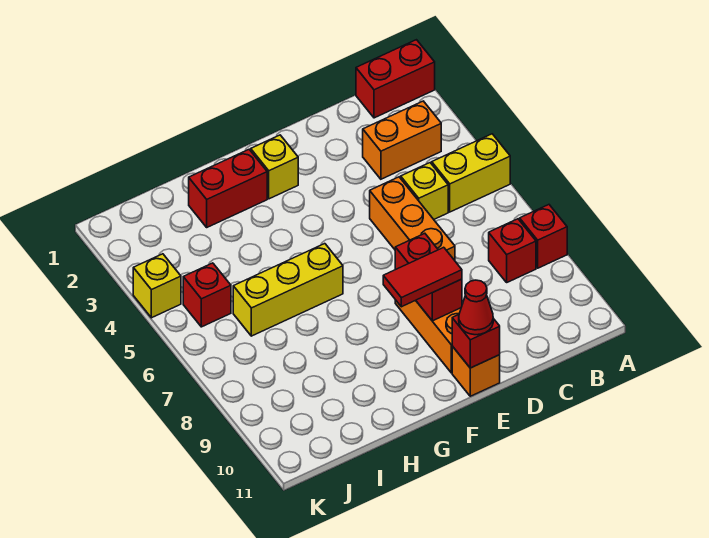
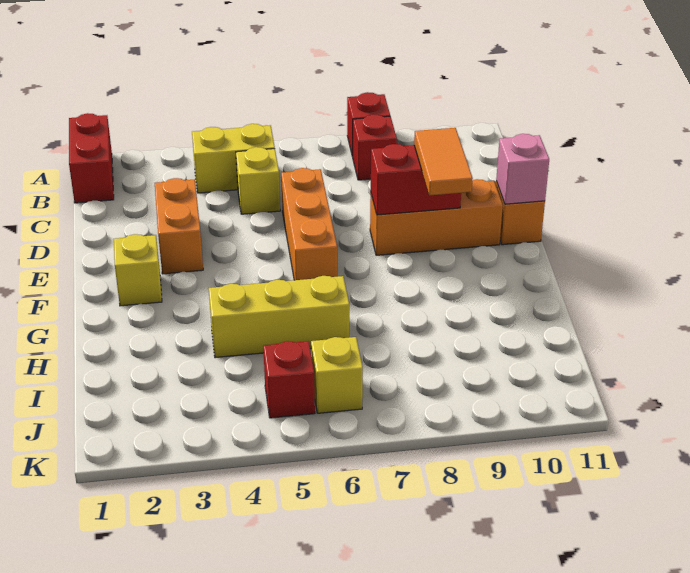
yellow brick A5:B5 level 1 -> yellow brick B4:B5 level 1
orange brick B3:C3 level 1 -> orange brick D3:E3 level 1
orange brick D5:D7 level 1 -> orange brick D6:F6 level 1
red tile E9:F9 level 3 -> orange tile E9:F9 level 3
red brick E11 level 2 -> pink brick E11 level 2
red cone E11 level 3 -> none
red brick G2:H2 level 1 -> none
yellow brick G6:I6 level 1 -> yellow brick H4:H6 level 1
yellow brick K4 level 1 -> yellow brick J6 level 1

